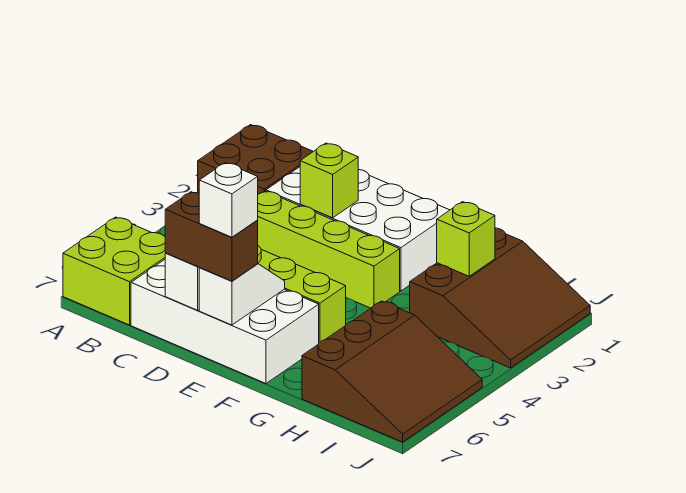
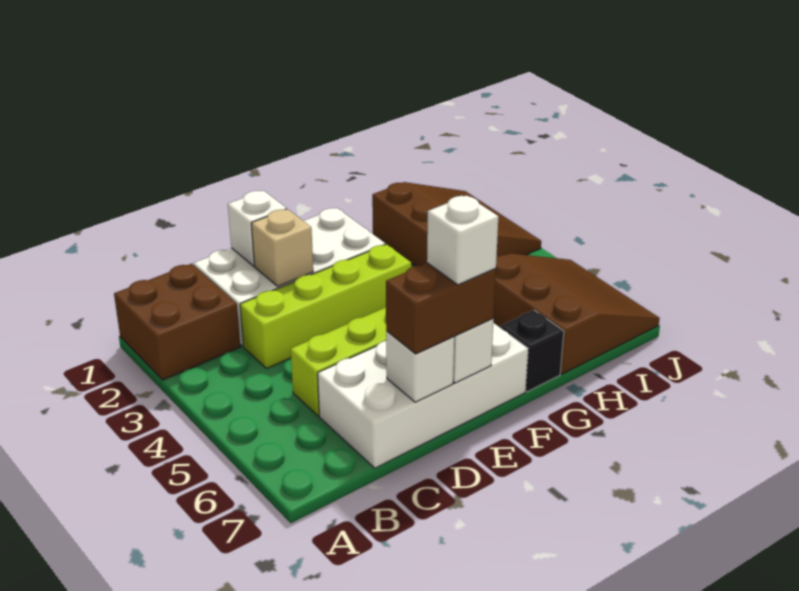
lime brick A6:B7 level 1 -> none
none -> white brick D1 level 2
lime brick D2 level 2 -> tan brick D2 level 2
none -> black brick G7 level 1
lime brick H2 level 2 -> none

